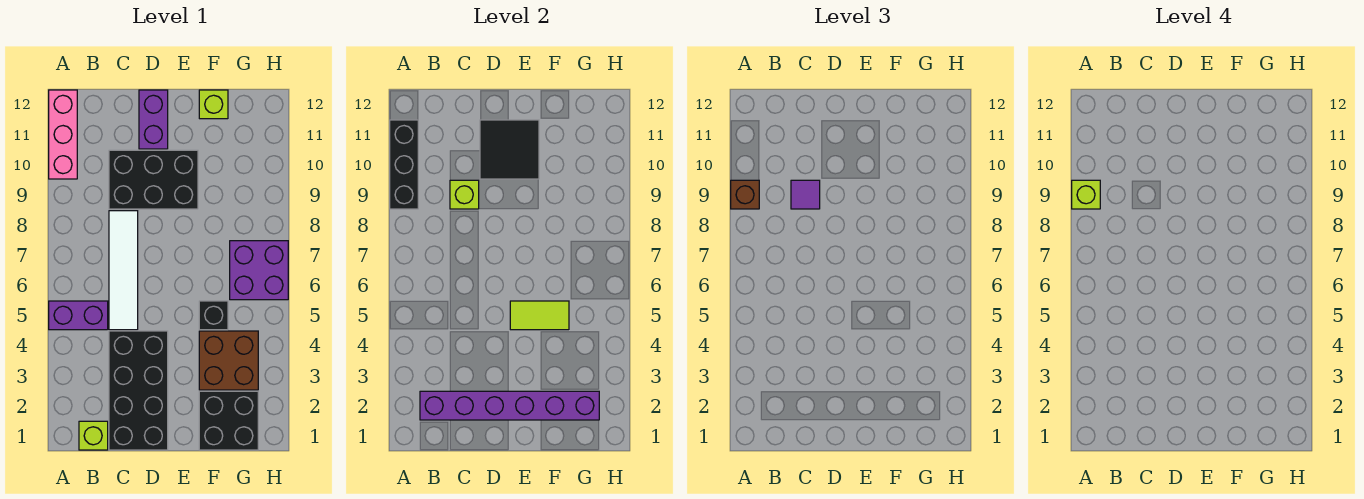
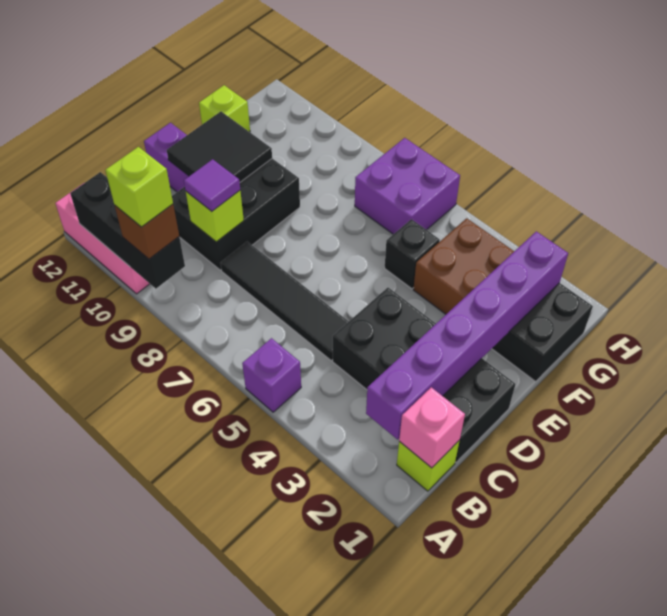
purple brick A5:B5 level 1 -> purple brick A5 level 1
none -> pink brick B1 level 2
white tile C5:C8 level 1 -> black tile C5:C8 level 1
lime tile E5:F5 level 2 -> none

